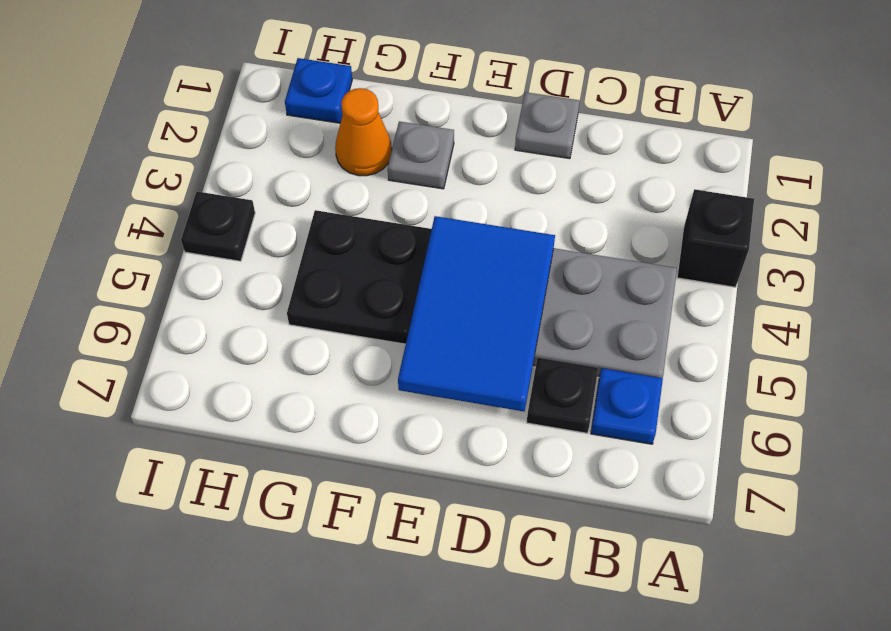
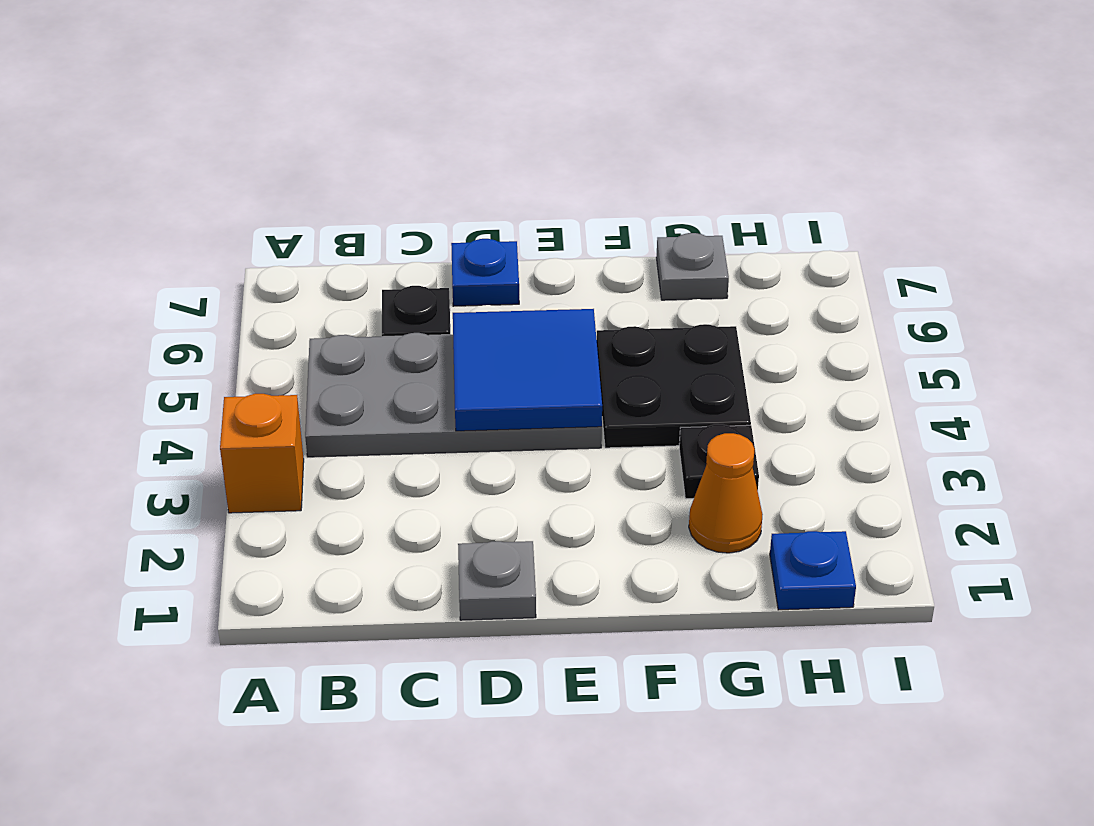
black brick A3 level 1 -> orange brick A3 level 1
blue plate B6 level 1 -> blue plate D7 level 1
blue tile D4:E6 level 2 -> blue tile D4:E5 level 2
grey plate F2 level 1 -> grey plate G7 level 1
black plate I4 level 1 -> black plate G3 level 1

